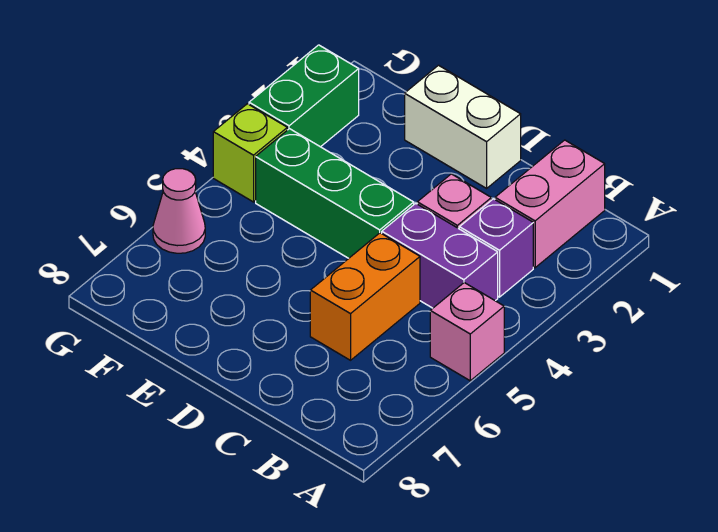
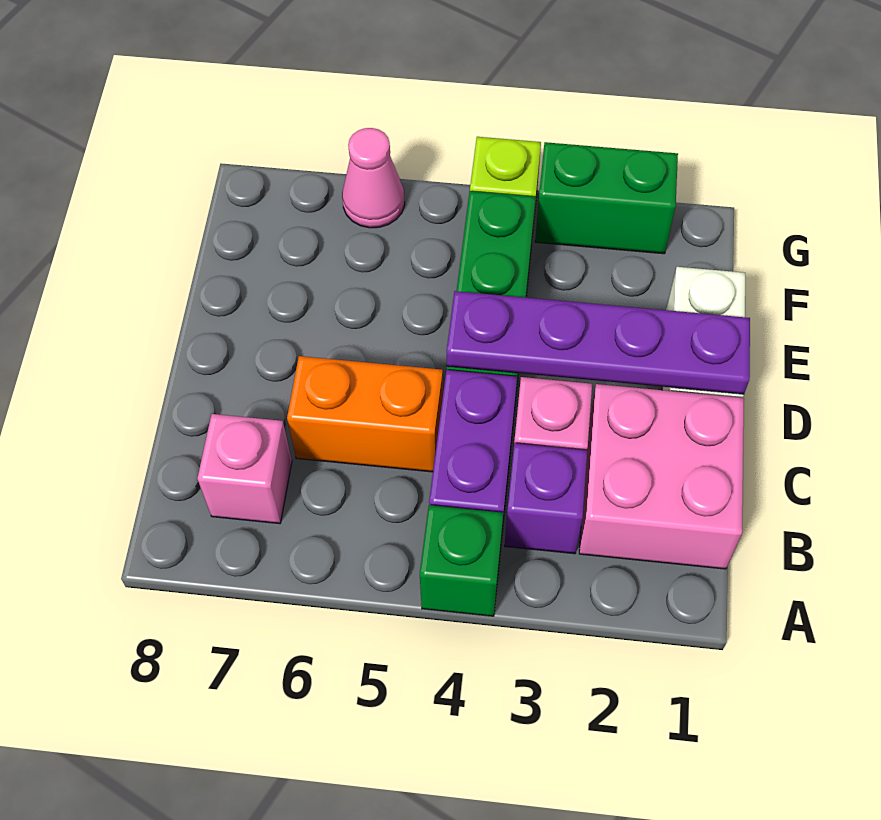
none -> green brick A4 level 1
pink brick A5 level 1 -> pink brick B7 level 1
pink brick B1:B2 level 1 -> pink brick B1:C2 level 1
none -> purple plate D1:D4 level 2

